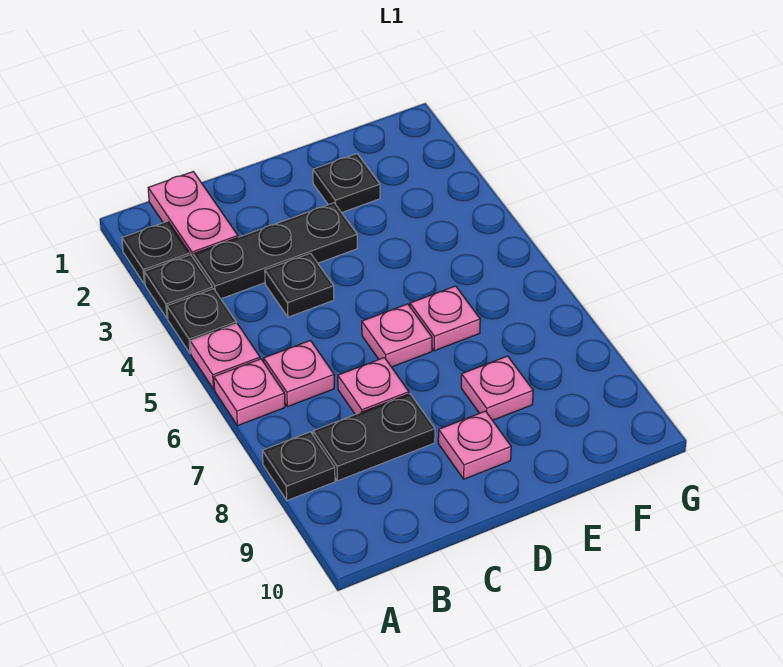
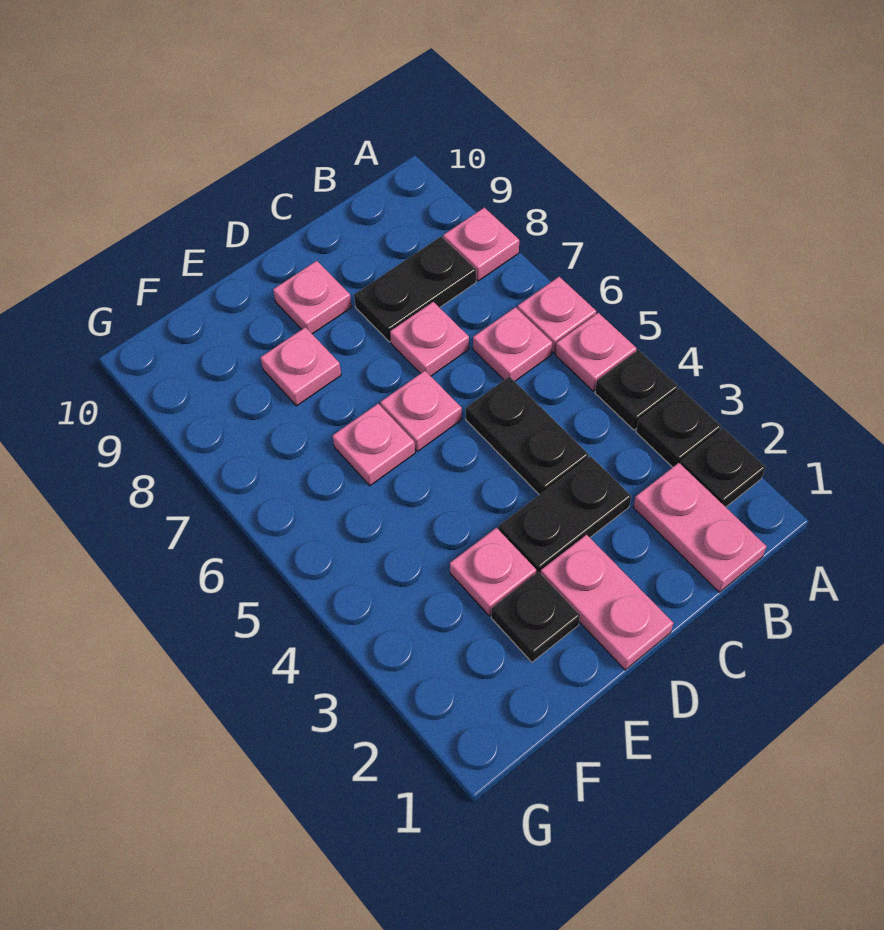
black plate A8 level 1 -> pink plate A8 level 1
black plate B3:D3 level 1 -> black plate C3:D3 level 1
black plate C4 level 1 -> black plate C4:C5 level 1
none -> pink plate D1:D2 level 1
none -> pink plate E3 level 1

